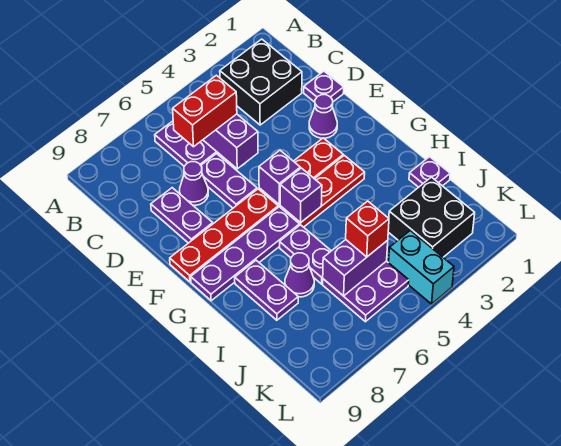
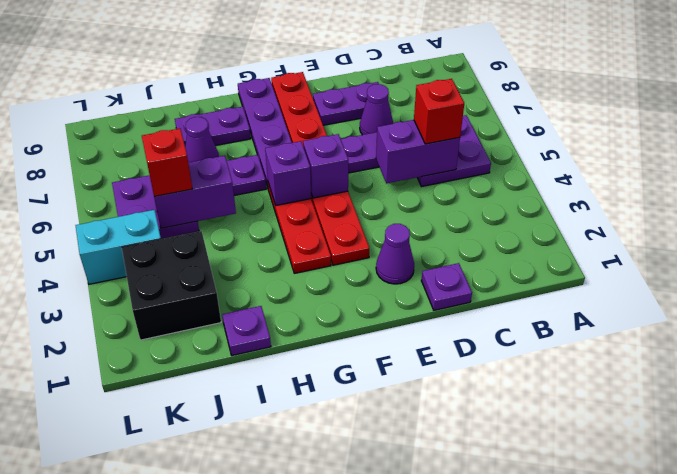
black brick B2:C3 level 1 -> none
red brick C5:C6 level 3 -> red brick C5 level 3
purple brick J5:J6 level 2 -> purple brick I5:J5 level 2

